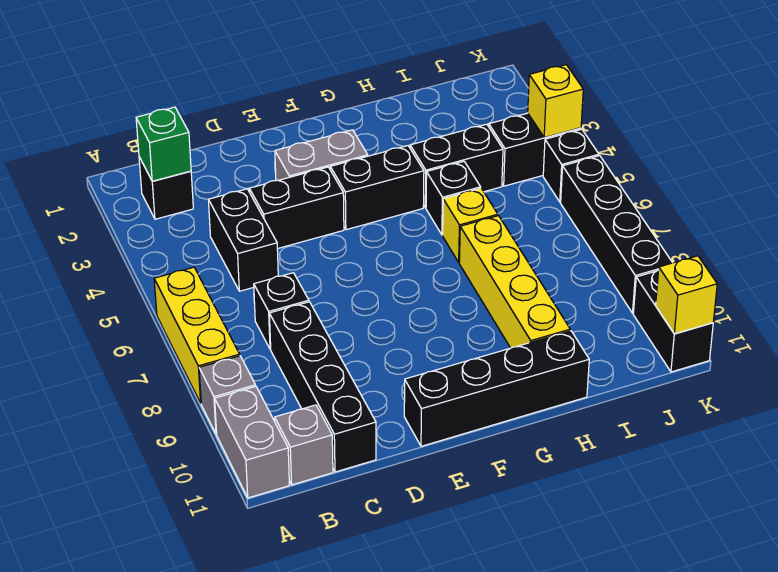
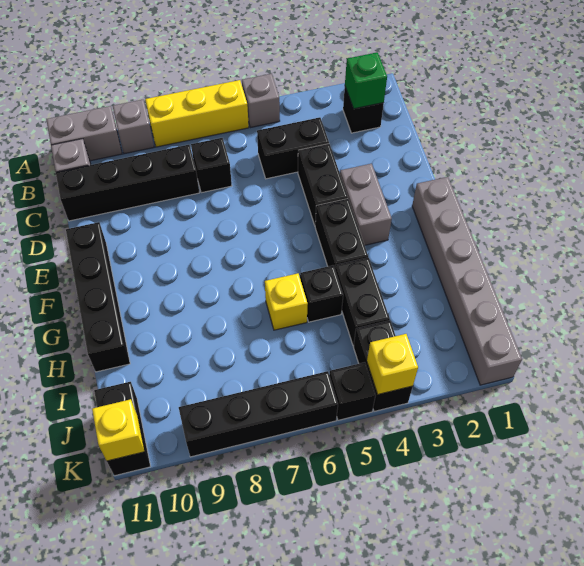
none -> grey brick A5 level 1
none -> grey brick F1:K1 level 1
yellow brick H7:H10 level 1 -> none
black brick K10:K11 level 1 -> black brick J11:K11 level 1

